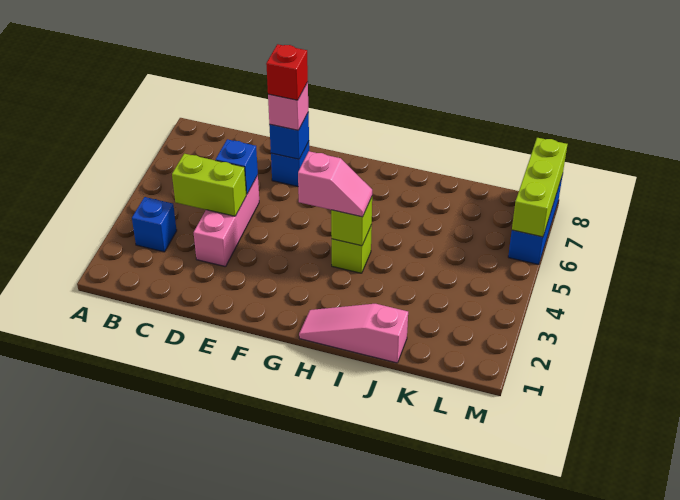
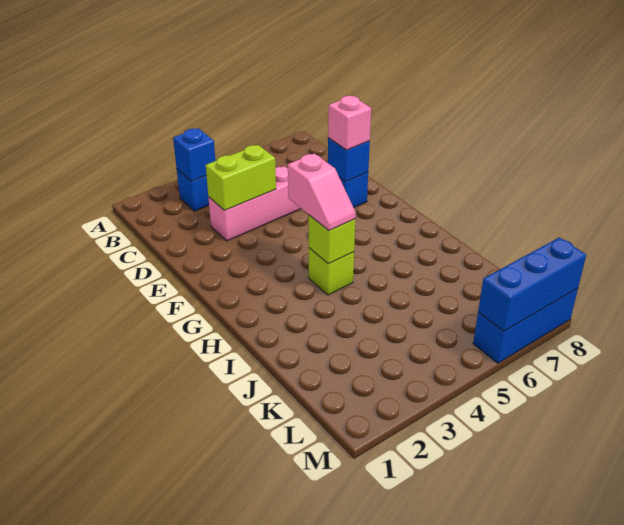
lime brick C4:D4 level 2 -> lime brick D3:D4 level 2
blue brick D5 level 2 -> blue brick B3 level 2
red brick E7 level 4 -> none
pink slope H1:J1 level 1 top J -> none
lime brick M6:M8 level 2 -> blue brick M6:M8 level 2

